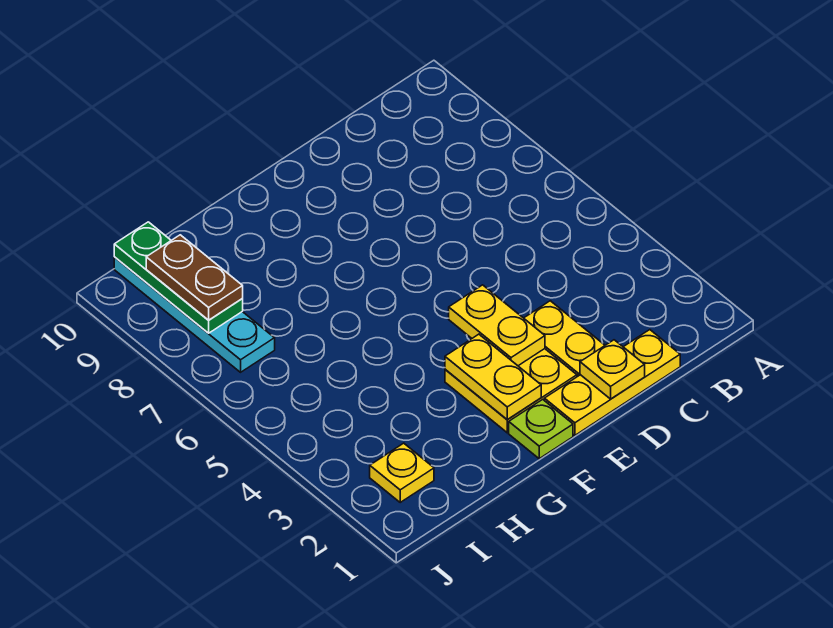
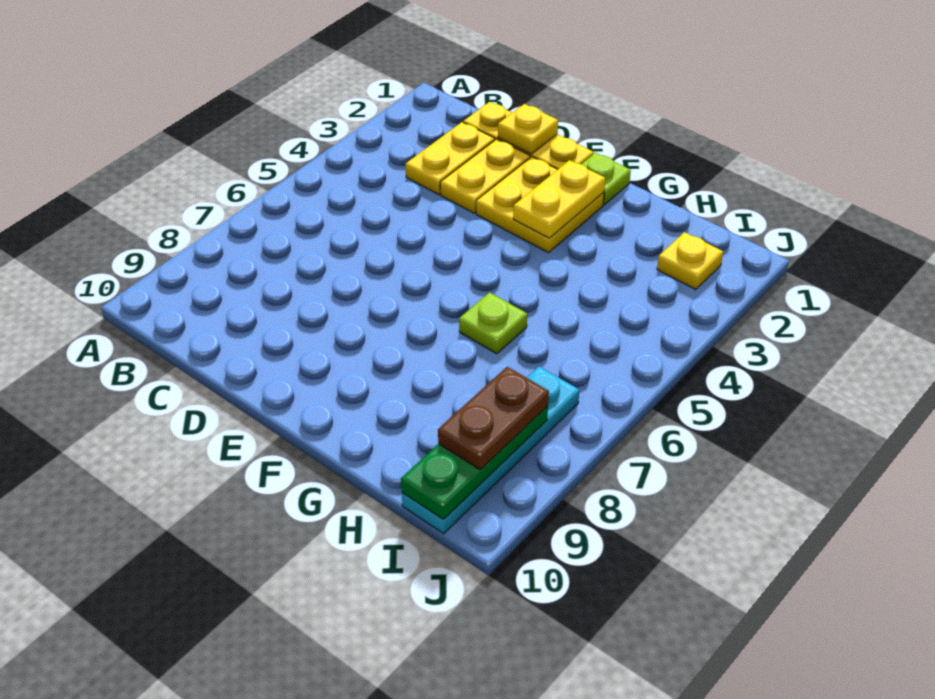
yellow plate E3:E4 level 2 -> yellow plate C2:C3 level 1
none -> lime plate G6 level 1

